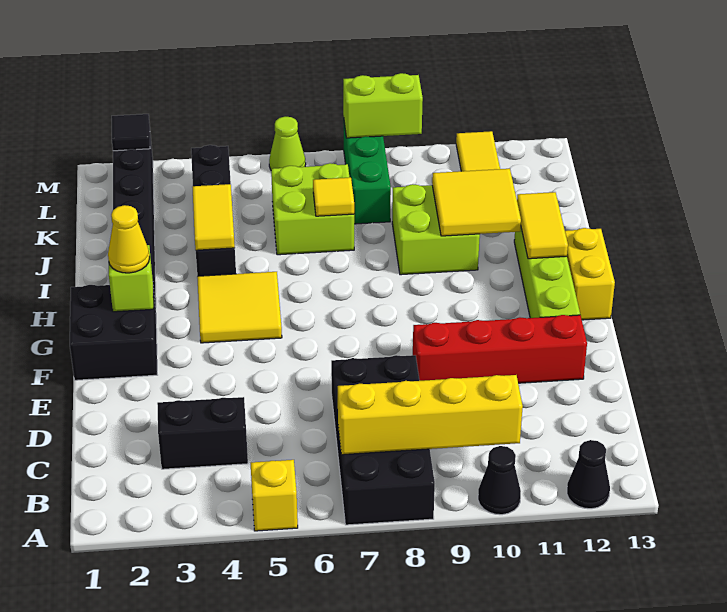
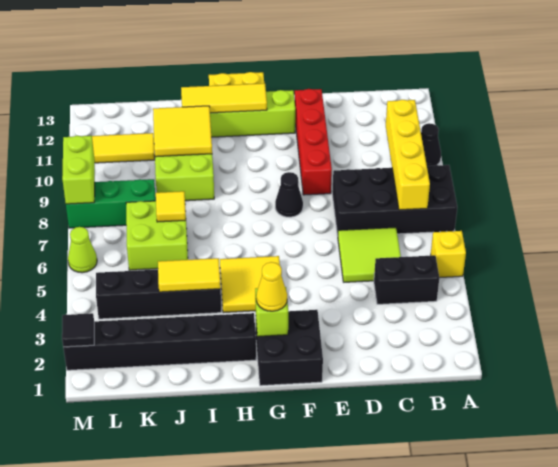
black cone A12 level 1 -> black cone F8 level 1
black brick C3:C4 level 1 -> black brick B4:C4 level 1
none -> lime tile C5:D6 level 1
yellow tile H12:I12 level 2 -> yellow tile G12:I12 level 2

